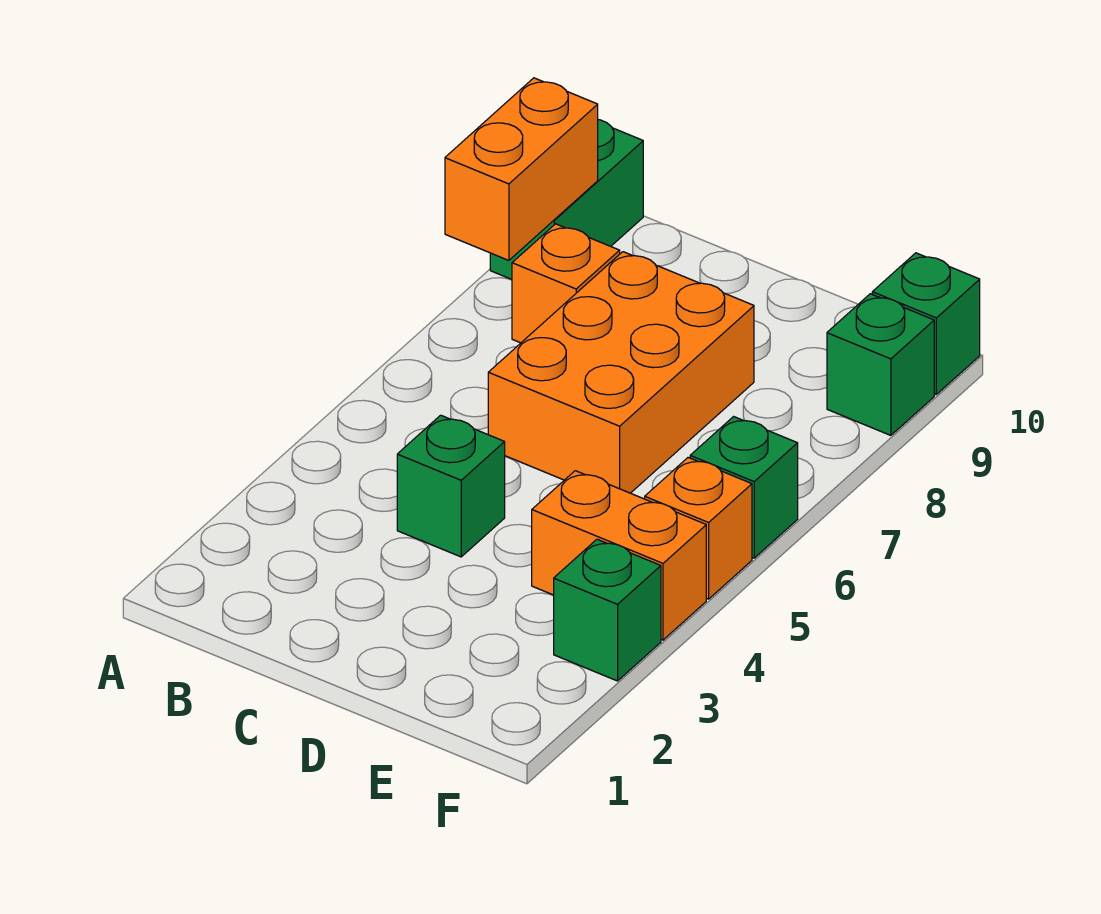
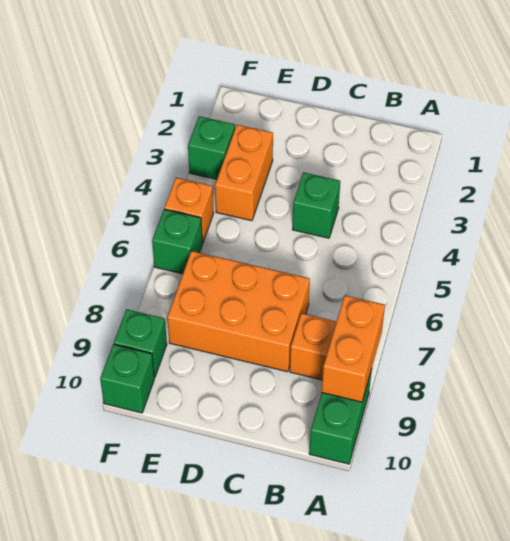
orange brick C6:D8 level 1 -> orange brick C7:E8 level 1
orange brick E4:F4 level 1 -> orange brick E3:E4 level 1

